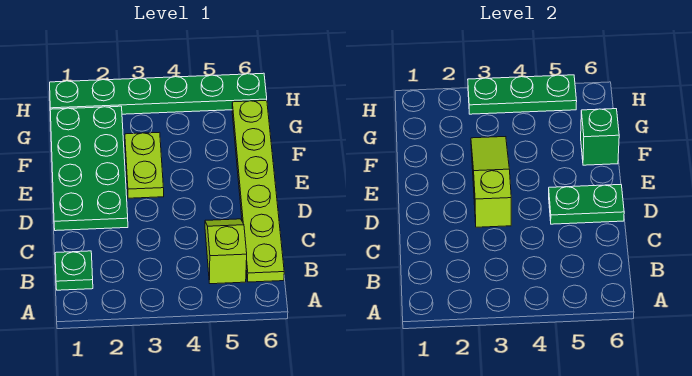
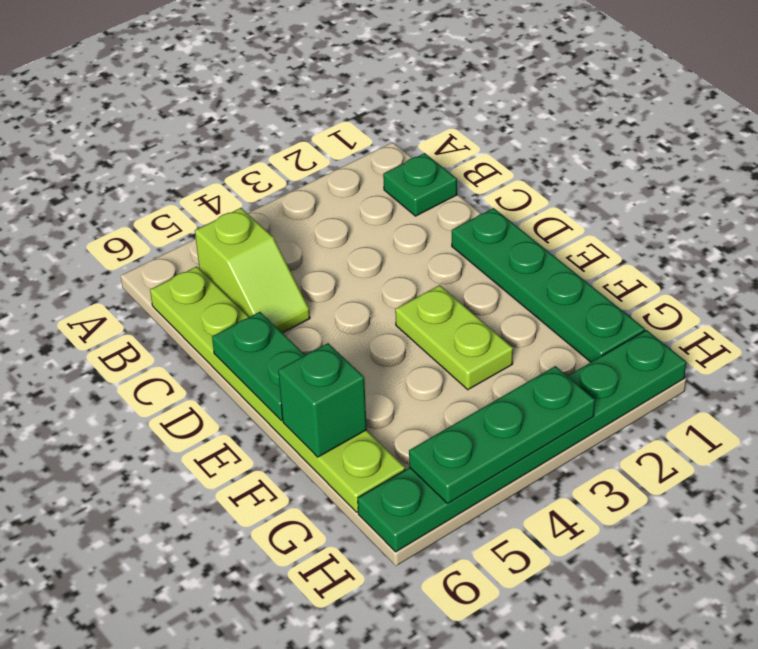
green plate D1:G2 level 1 -> green plate D1:G1 level 1
lime slope D3:F3 level 2 top D -> none
green plate D5:D6 level 2 -> green plate D6:E6 level 2

